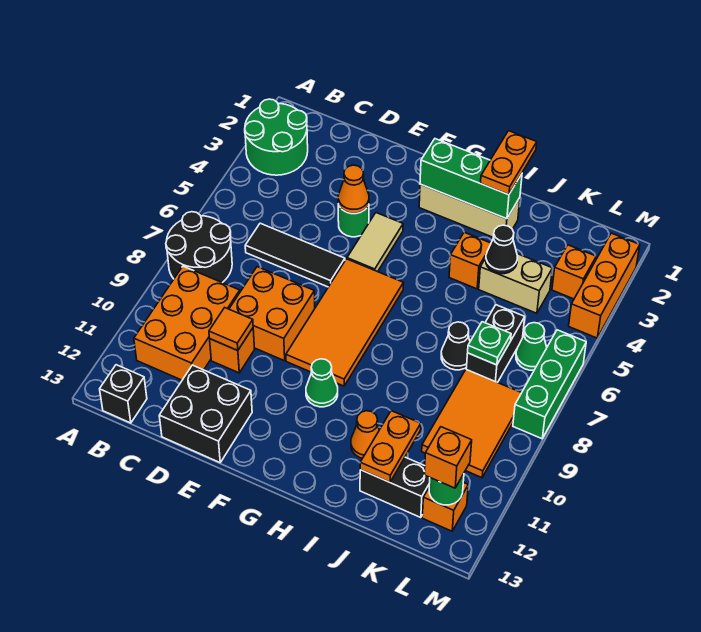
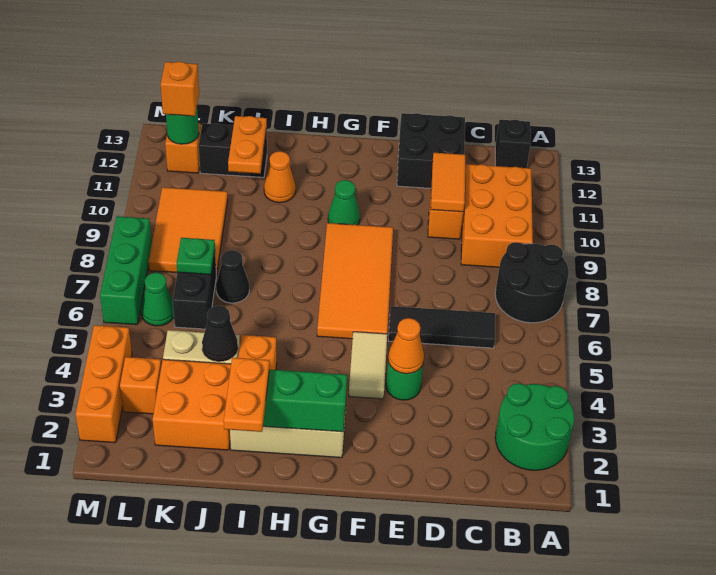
orange brick D8:E9 level 1 -> orange brick J2:K3 level 1
orange tile D10 level 2 -> orange tile D10:D11 level 2

